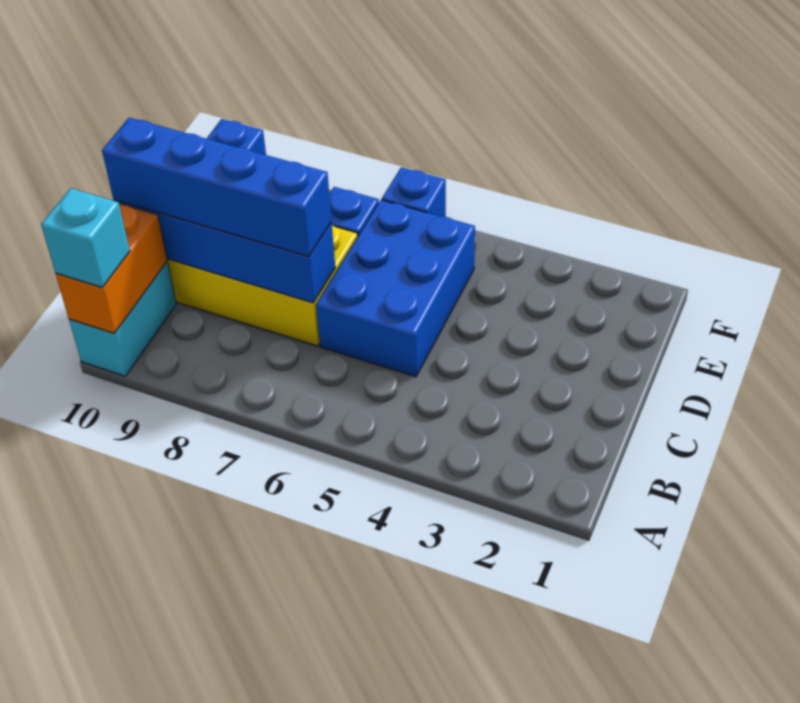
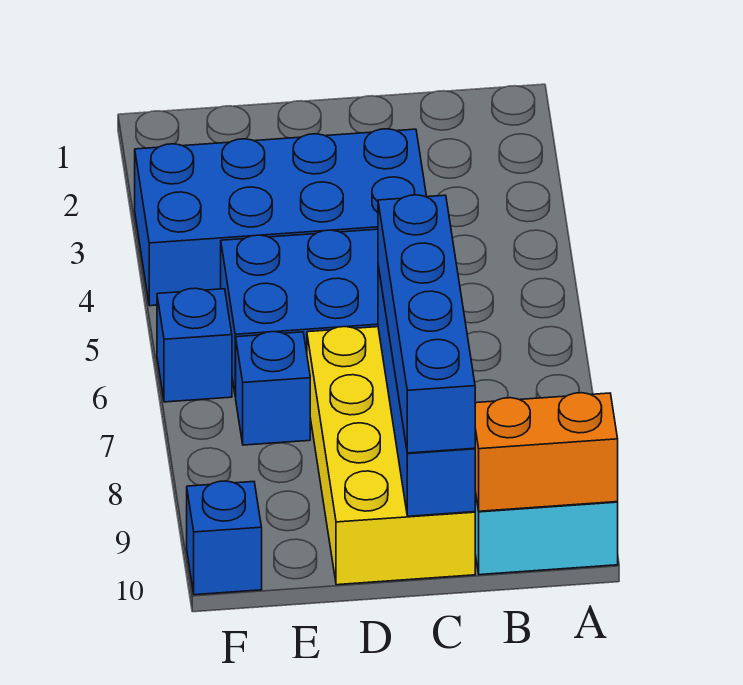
cyan brick A10 level 3 -> none
none -> blue brick C3:F4 level 1

